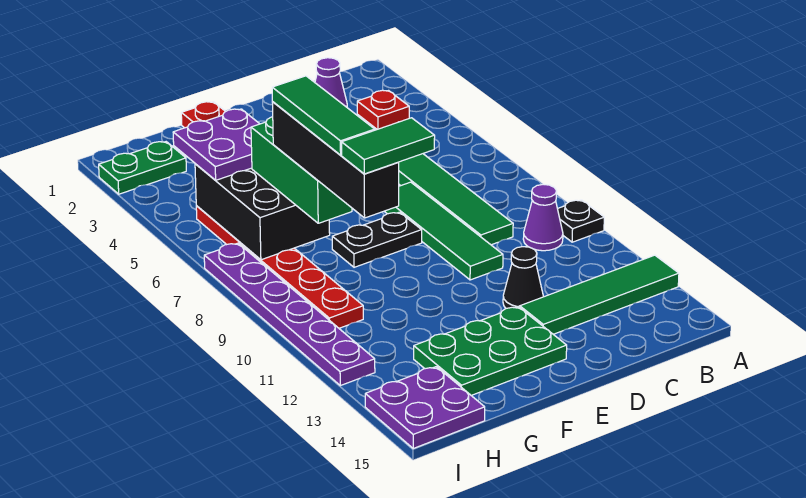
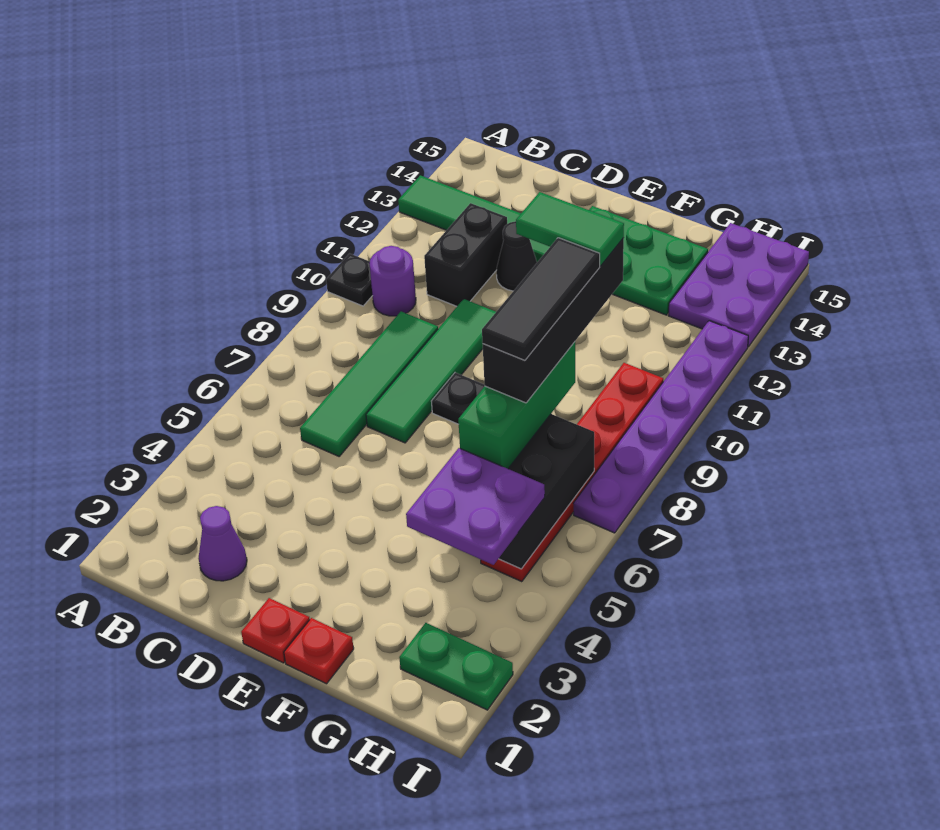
red plate B3 level 1 -> red plate E1 level 1
purple cone B10 level 1 -> purple round brick B10 level 1
none -> black brick C11:C12 level 1
green tile G7:G9 level 5 -> black tile G7:G9 level 5
purple plate H14:I15 level 1 -> purple plate H13:I15 level 1

